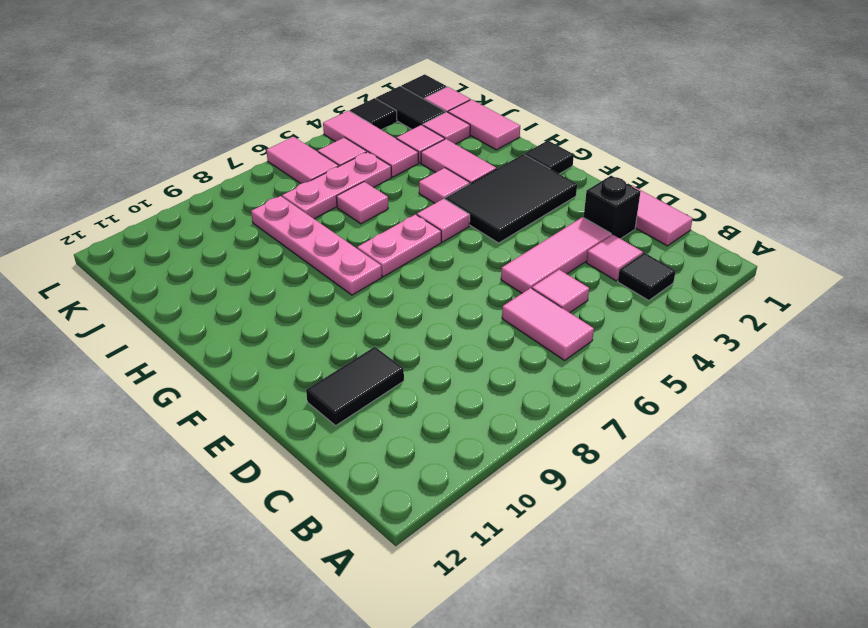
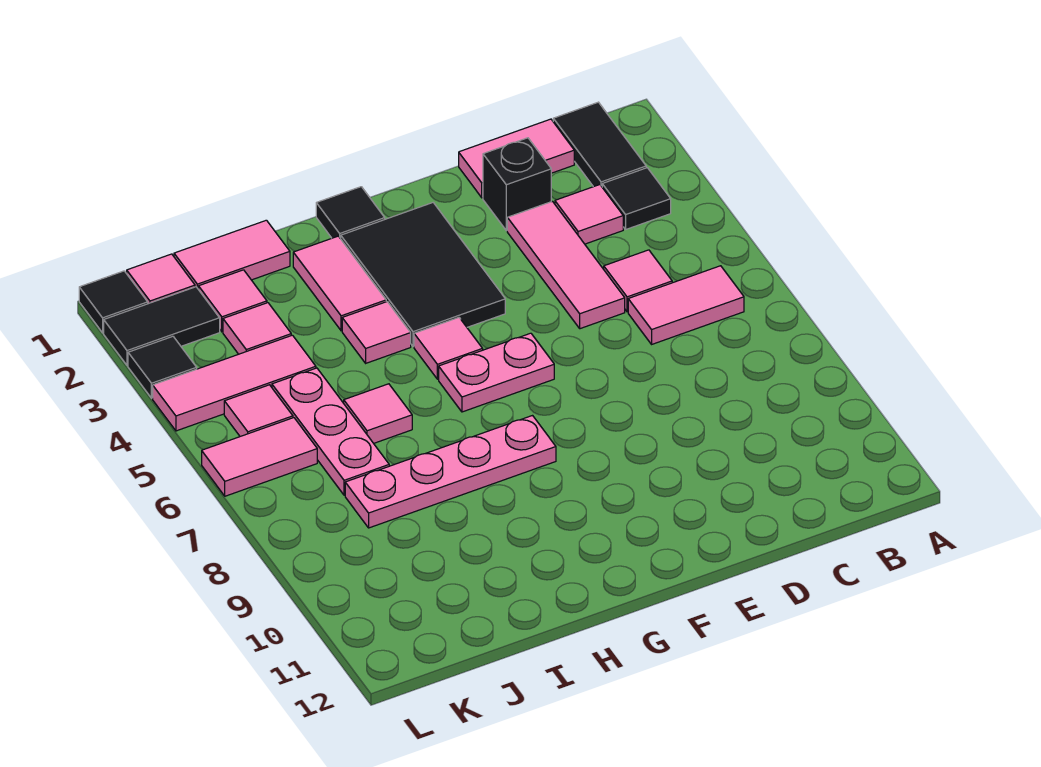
black tile D10:D11 level 1 -> black tile B1:B2 level 1
pink plate G6:G7 level 1 -> pink plate F6:G6 level 1
pink tile H3:I3 level 1 -> pink tile H2:H3 level 1

